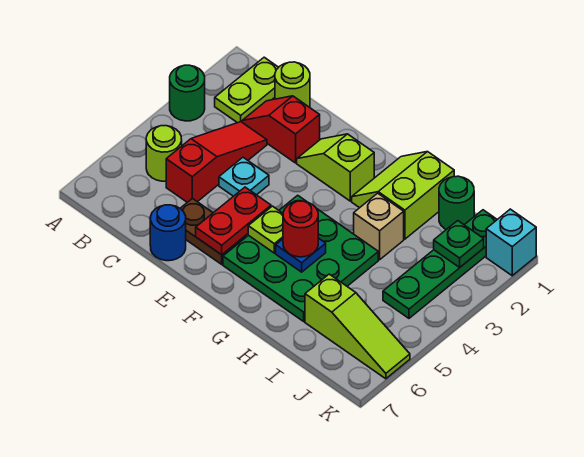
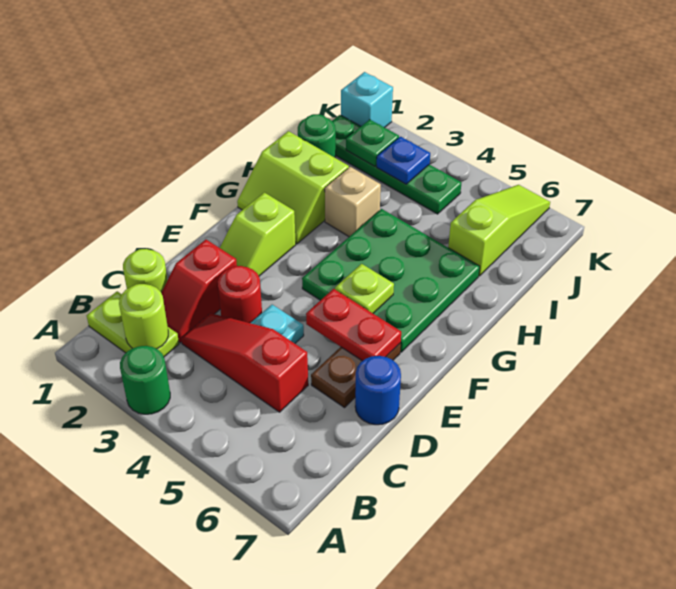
lime round brick B5 level 1 -> lime round brick B2 level 2
blue plate G5 level 2 -> blue plate J3 level 2
red round brick G5 level 3 -> red round brick D3 level 1

